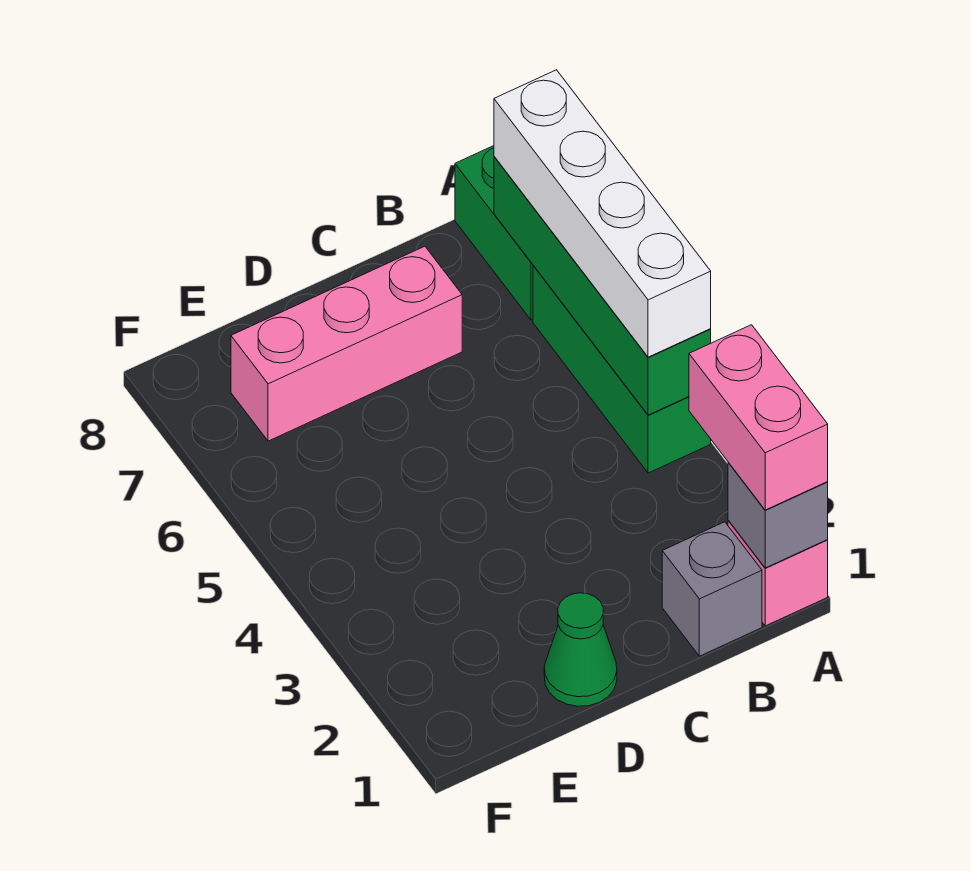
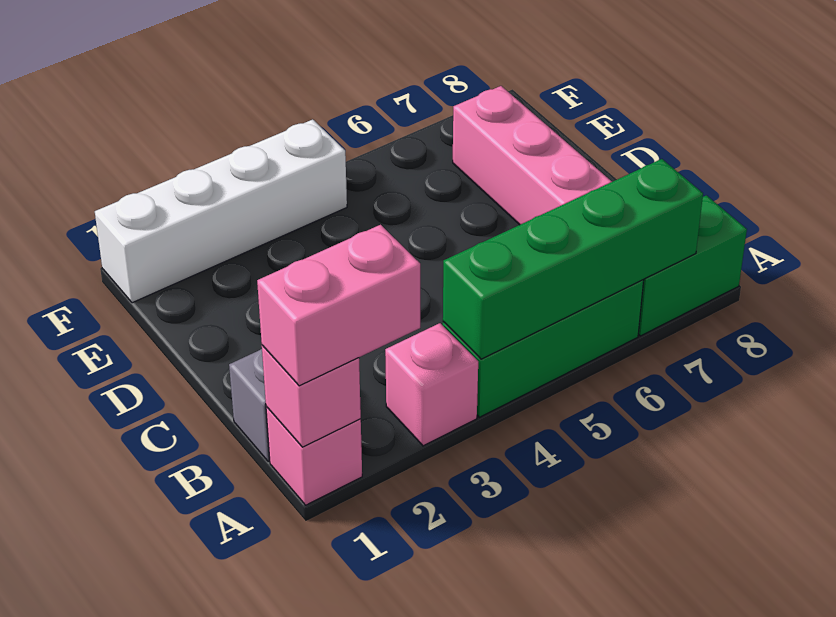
grey brick A1 level 2 -> pink brick A1 level 2
none -> pink brick A3 level 1
white brick A4:A7 level 3 -> white brick F1:F4 level 1
green cone D1 level 1 -> none

